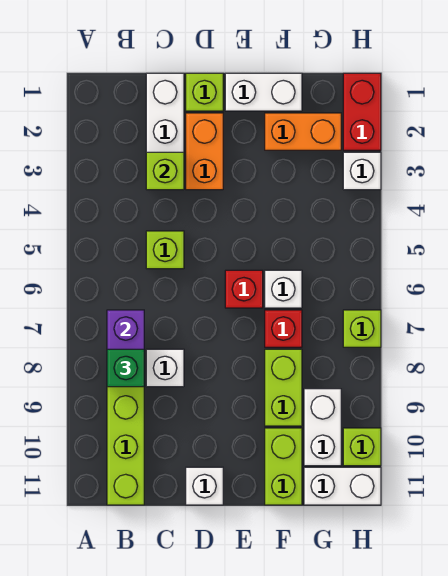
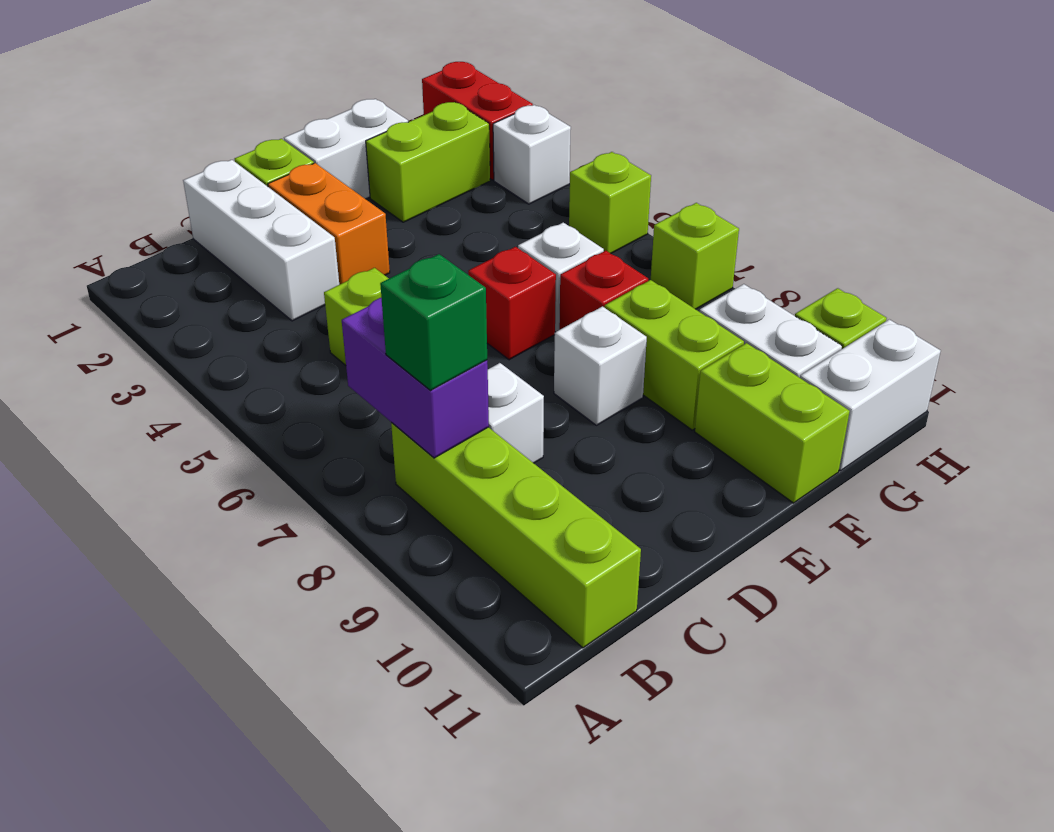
lime brick C3 level 2 -> lime brick H5 level 1
white brick D11 level 1 -> white brick E8 level 1
orange brick F2:G2 level 1 -> lime brick F2:G2 level 1

